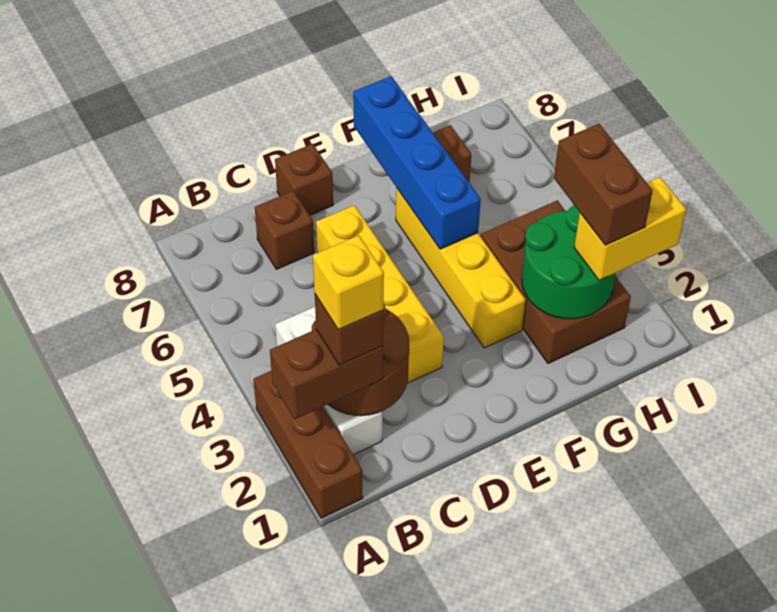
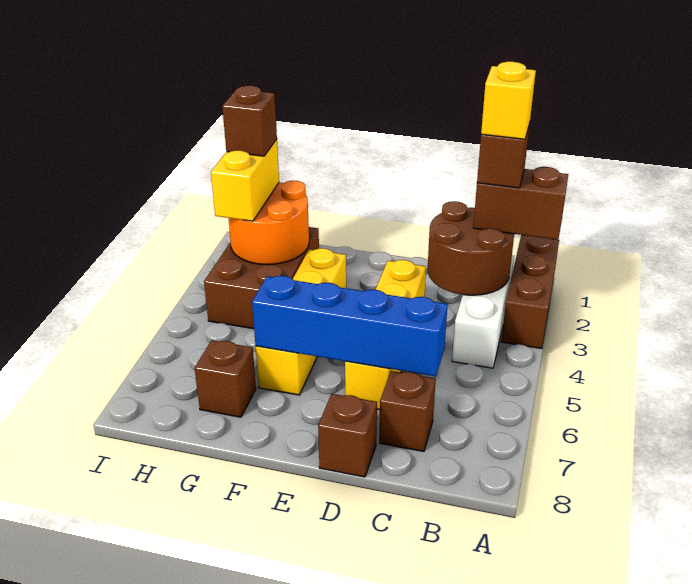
blue brick F5:F8 level 2 -> blue brick C6:F6 level 2
green round brick G2:H3 level 2 -> orange round brick G2:H3 level 2
yellow brick H2:I2 level 3 -> yellow brick H2:H3 level 3
brown brick H2:H3 level 4 -> brown brick H2 level 4

